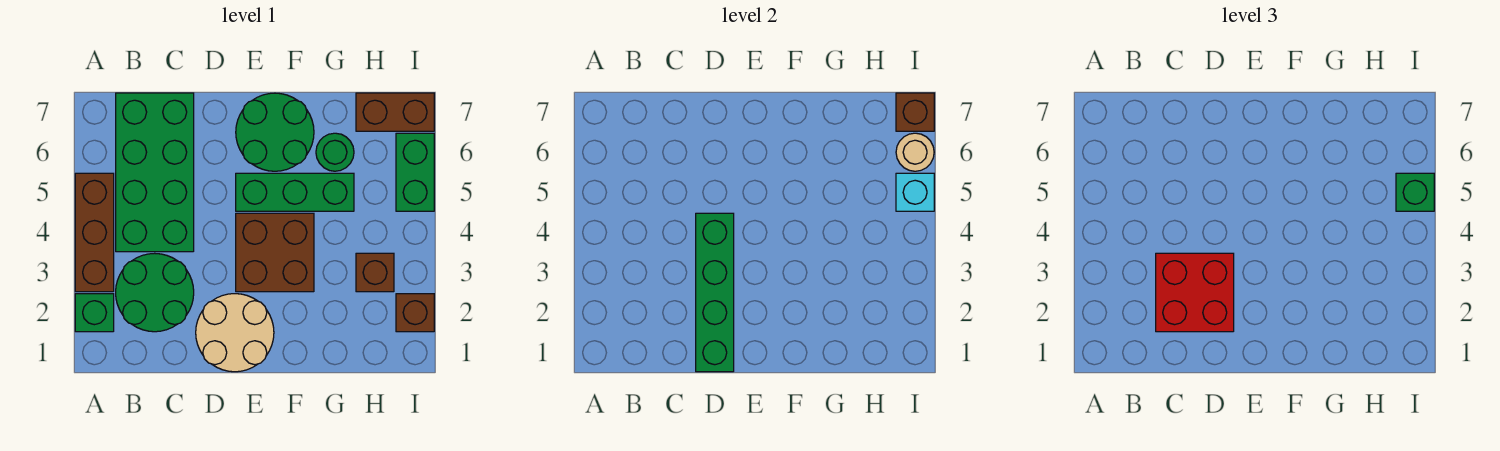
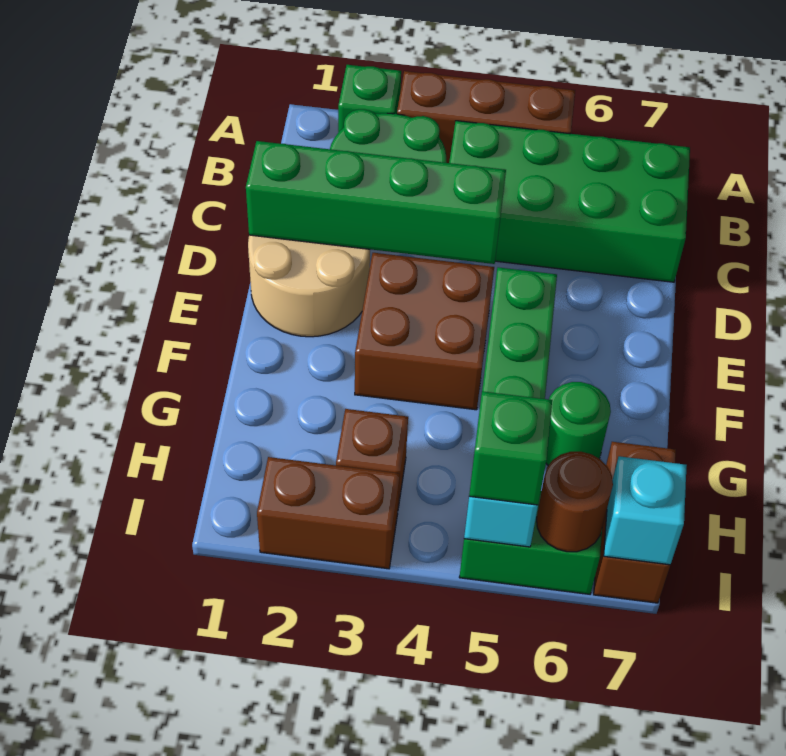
red brick C2:D3 level 3 -> none
green round brick E6:F7 level 1 -> none
brown brick I2 level 1 -> brown brick I2:I3 level 1
tan round brick I6 level 2 -> brown round brick I6 level 2
brown brick I7 level 2 -> cyan brick I7 level 2

